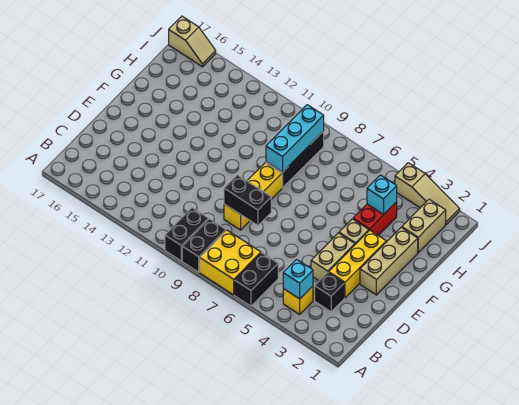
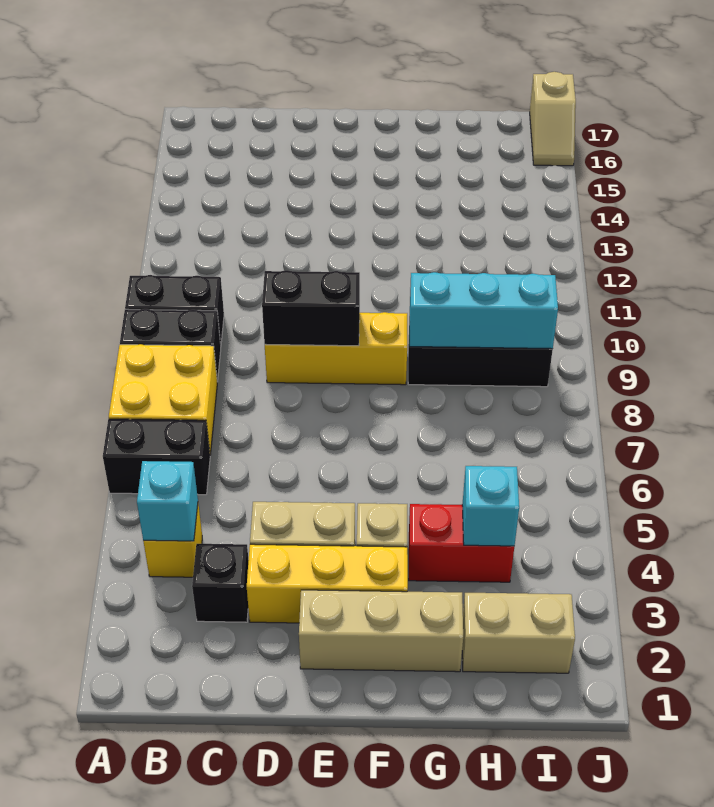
black brick D8:D9 level 2 -> black brick D9:E9 level 2
tan slope J2:J4 level 1 top 4 -> none

